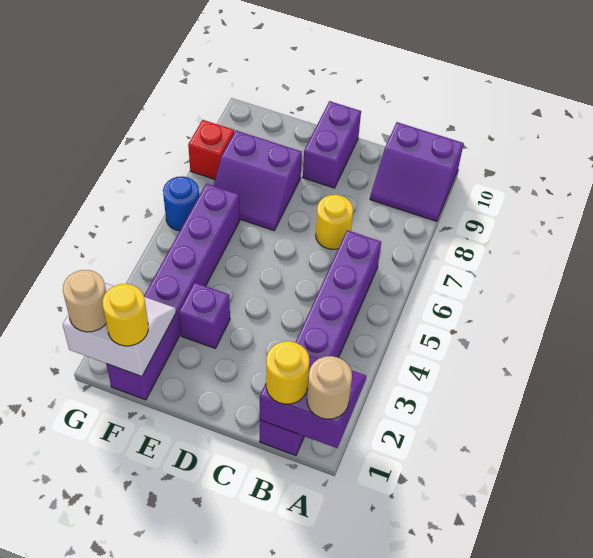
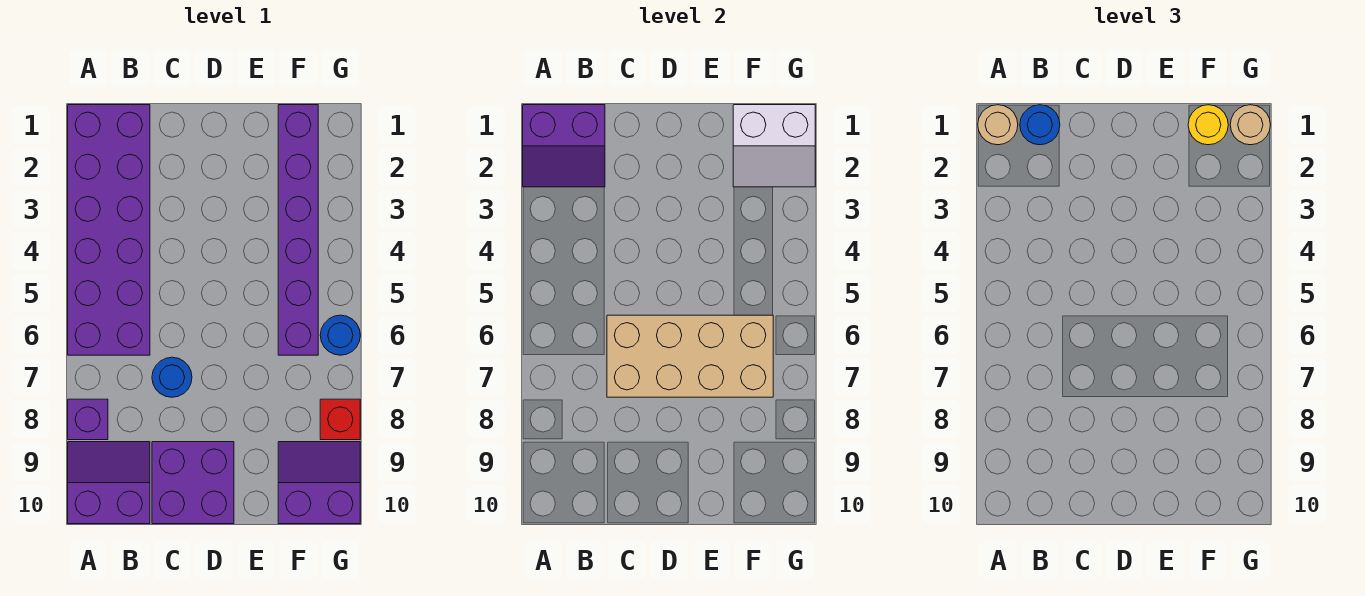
purple brick B1:B6 level 1 -> purple brick A1:B6 level 1
yellow round brick B1 level 3 -> blue round brick B1 level 3
none -> tan brick C6:F7 level 2
yellow round brick C7 level 1 -> blue round brick C7 level 1
purple brick D9:D10 level 1 -> purple brick C9:D10 level 1
purple brick E3 level 1 -> purple brick A8 level 1
purple slope E7:F8 level 1 top 8 -> purple slope F9:G10 level 1 top 10

